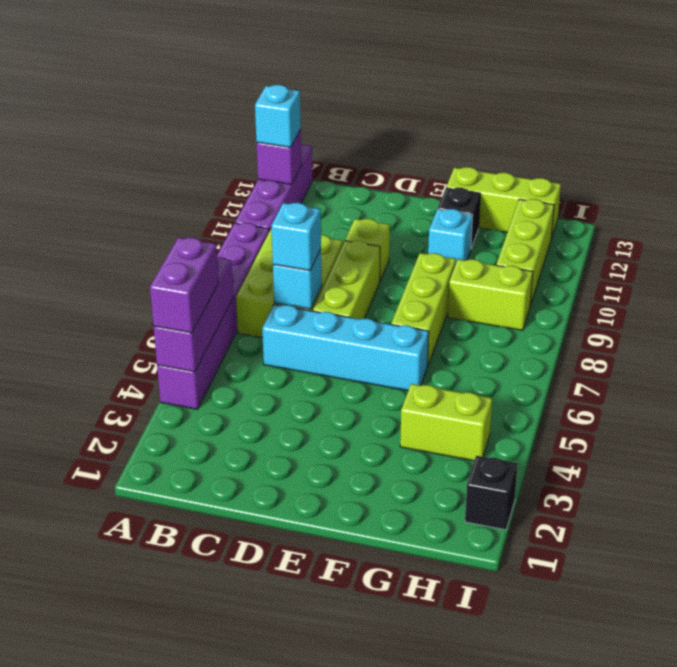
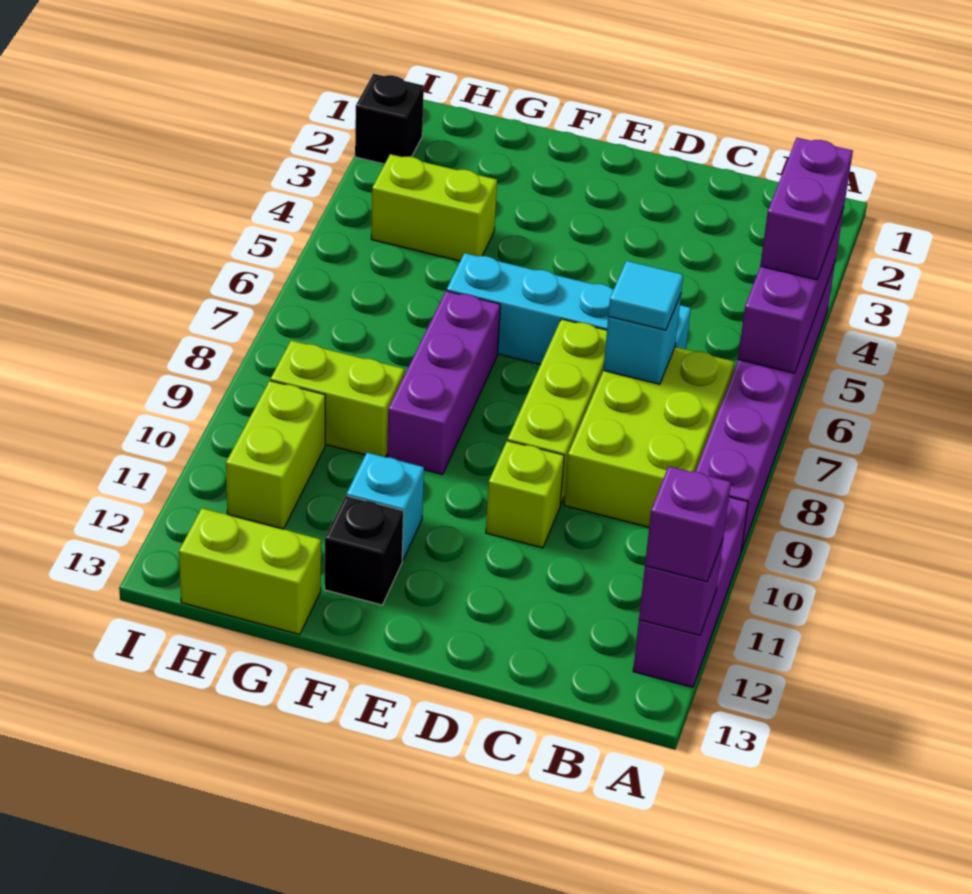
purple brick A10:A13 level 1 -> purple brick A10:A12 level 1
cyan brick A12 level 3 -> purple brick A12 level 3
cyan brick C7 level 3 -> cyan tile C7 level 3
lime brick F7:F9 level 1 -> purple brick F7:F9 level 1
lime brick F13:H13 level 1 -> lime brick G13:H13 level 1
lime brick H10:H12 level 1 -> lime brick H10:H11 level 1

